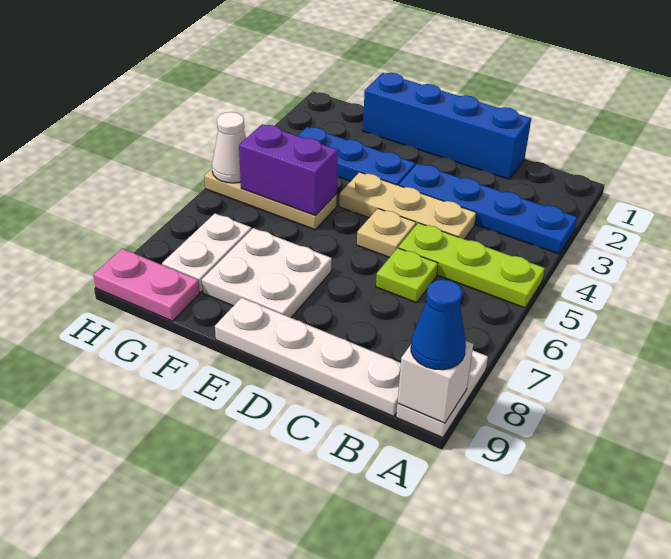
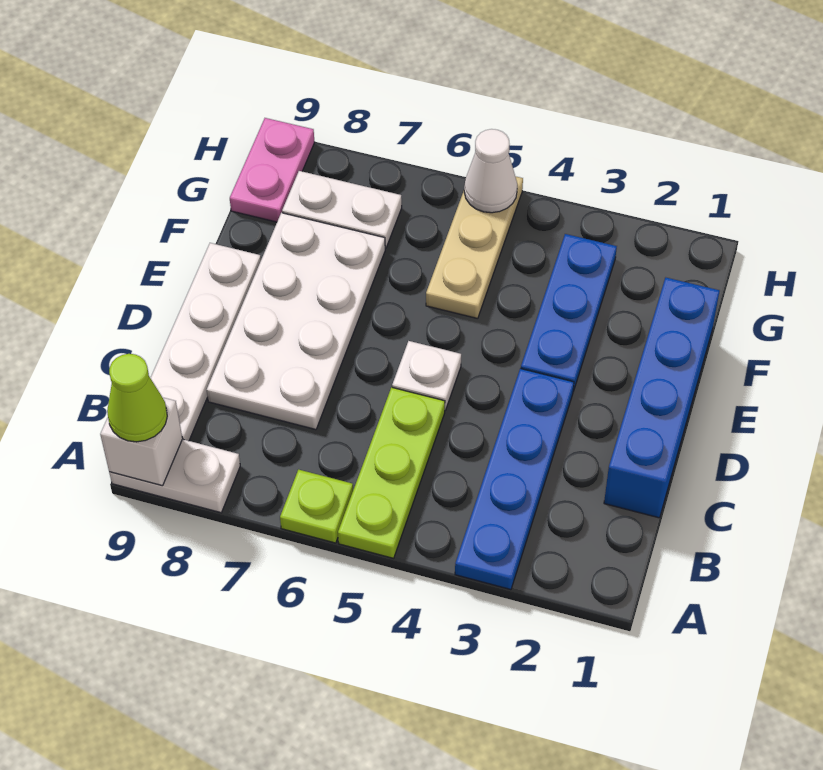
blue cone A9 level 3 -> lime cone A9 level 3
tan plate C4:E4 level 1 -> none
lime plate C6 level 1 -> lime plate A6 level 1
tan plate D5 level 1 -> white plate D5 level 1
white plate E7:F8 level 1 -> white plate C7:F8 level 1
purple brick F5:G5 level 2 -> none

